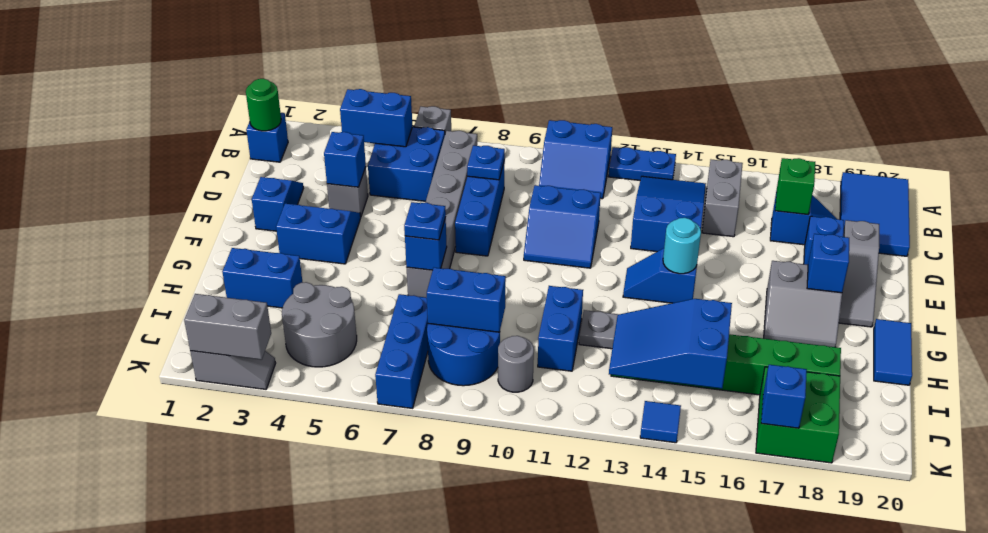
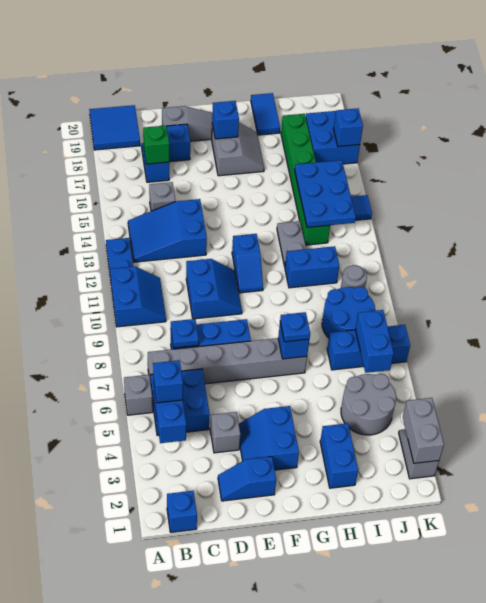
blue tile A19:C20 level 1 -> blue tile A19:B20 level 1
green round brick B1 level 2 -> none
grey brick B15:C15 level 1 -> grey brick C15 level 1
blue brick D4 level 2 -> blue brick B5 level 3
blue slope F13:F14 level 1 top 14 -> blue slope F11:F12 level 1 top 12
cyan round brick F14 level 2 -> none
blue tile G20:H20 level 1 -> blue tile H19:H20 level 1
blue brick I8:I9 level 2 -> blue brick J6:J7 level 2
blue slope I13:J15 level 2 top 15 -> blue plate I13:J15 level 2
green brick J17:K18 level 1 -> blue brick J17:K18 level 1

